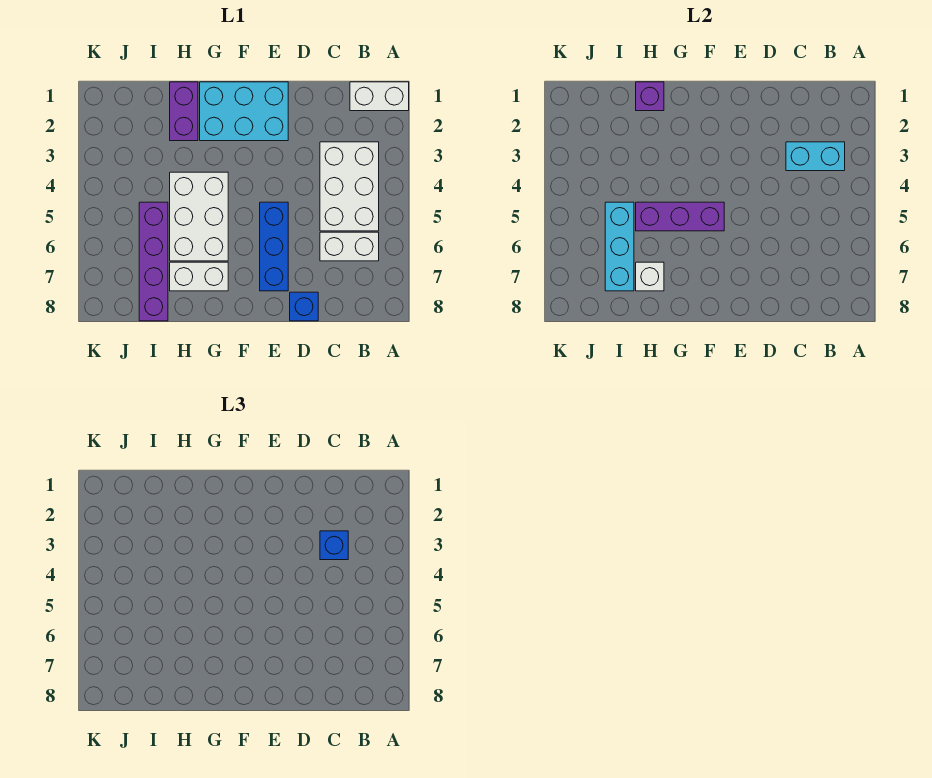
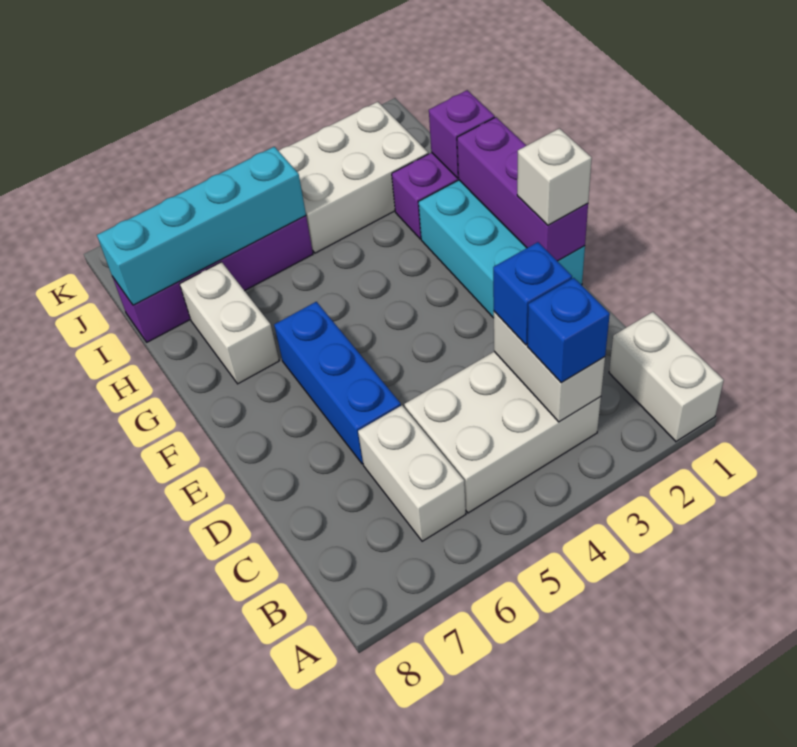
cyan brick B3:C3 level 2 -> white brick B3:C3 level 2
blue brick D8 level 1 -> blue brick B3 level 3
blue brick E5:E7 level 1 -> blue brick D6:F6 level 1
purple brick F5:H5 level 2 -> purple brick E1:G1 level 2
white brick G4:H6 level 1 -> white brick I2:J4 level 1
white brick H7 level 2 -> white brick E1 level 3
cyan brick I5:I7 level 2 -> cyan brick I5:I8 level 2

